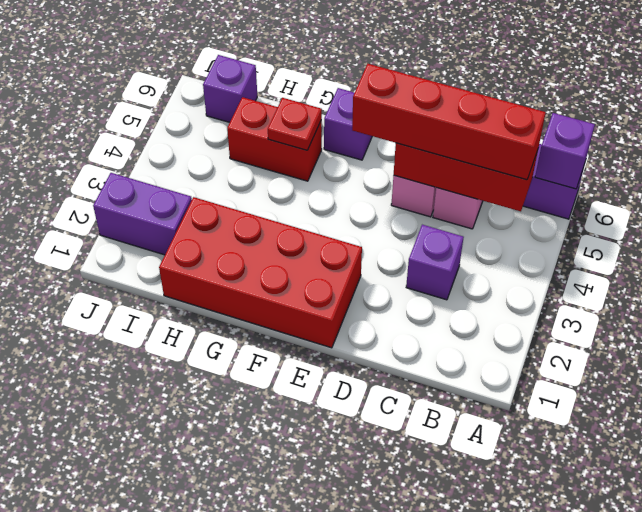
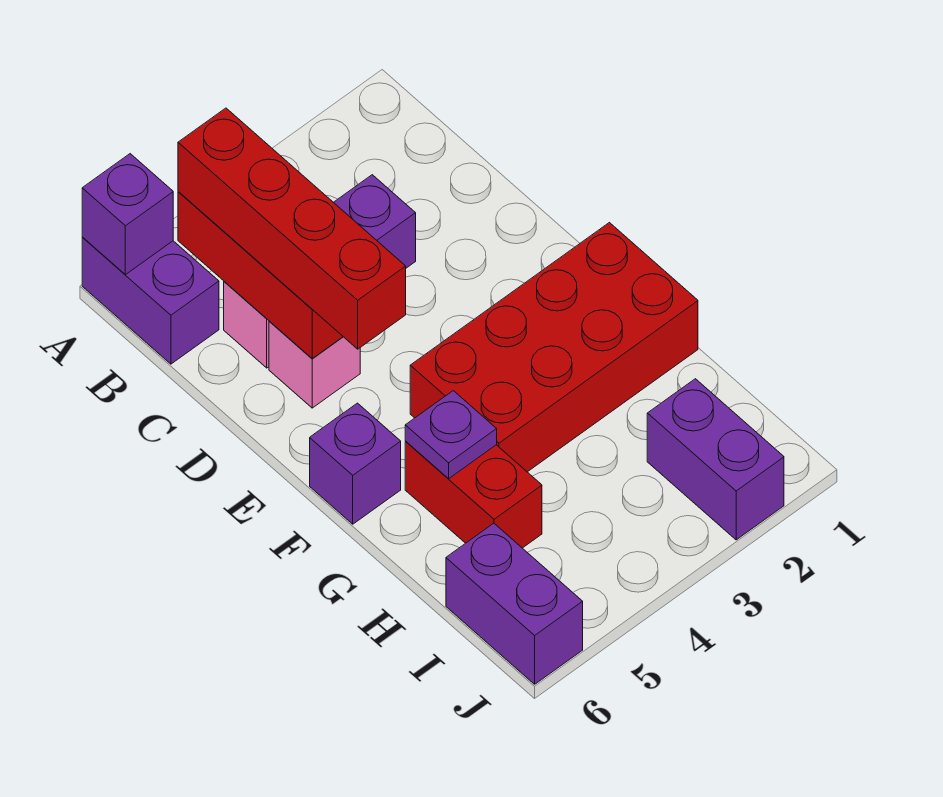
red brick E1:H2 level 1 -> red brick F1:G4 level 1
red plate G5 level 2 -> purple plate G5 level 2
purple brick I6 level 1 -> purple brick I6:J6 level 1

